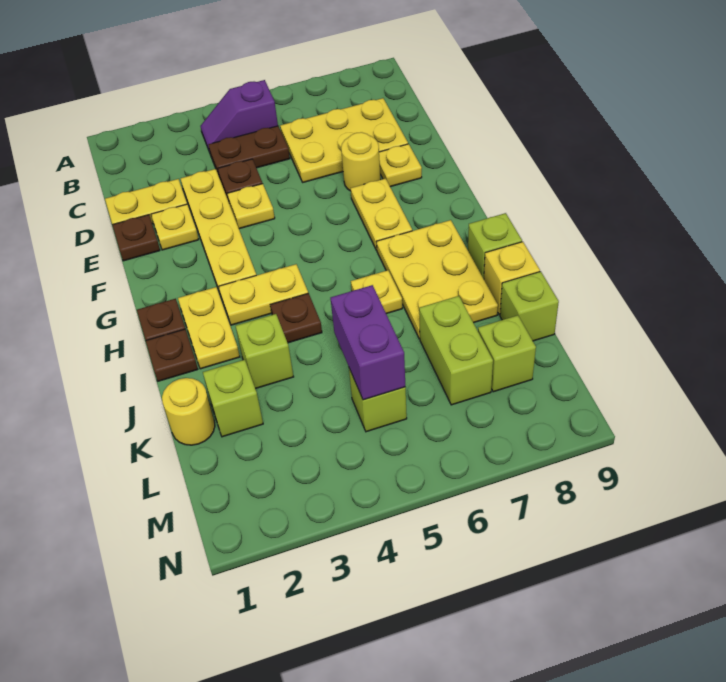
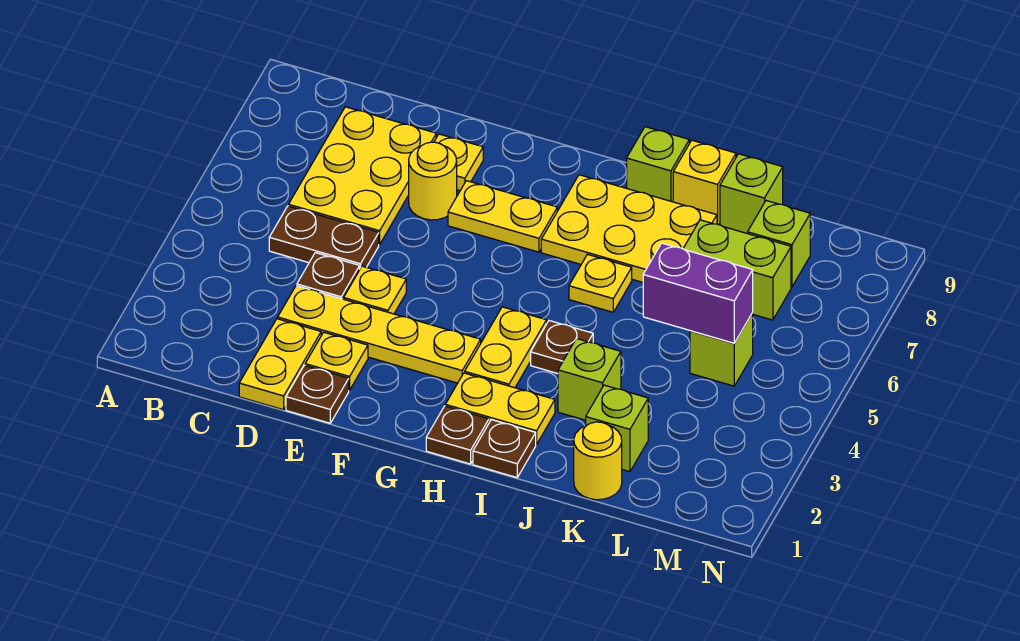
purple slope B4:B5 level 1 top 5 -> none
brown plate C4:C5 level 1 -> brown plate C5:D5 level 1

